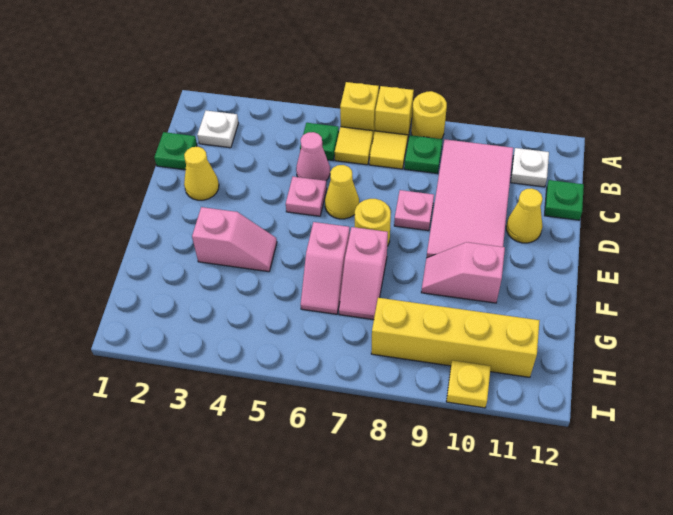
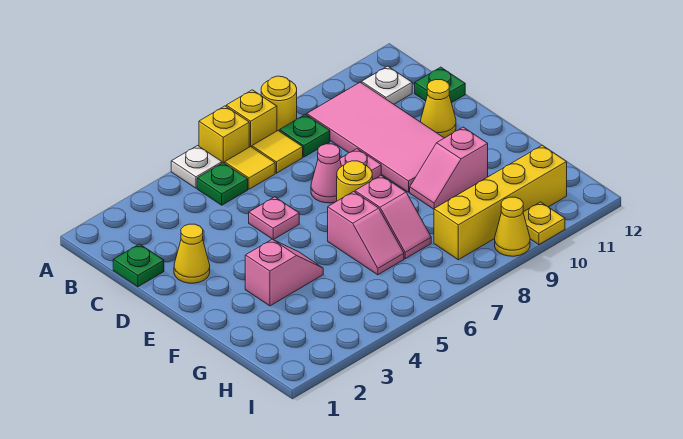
white plate B2 level 1 -> white plate A5 level 1
pink cone C5 level 1 -> pink cone D7 level 1
yellow cone D6 level 1 -> yellow cone I9 level 1

